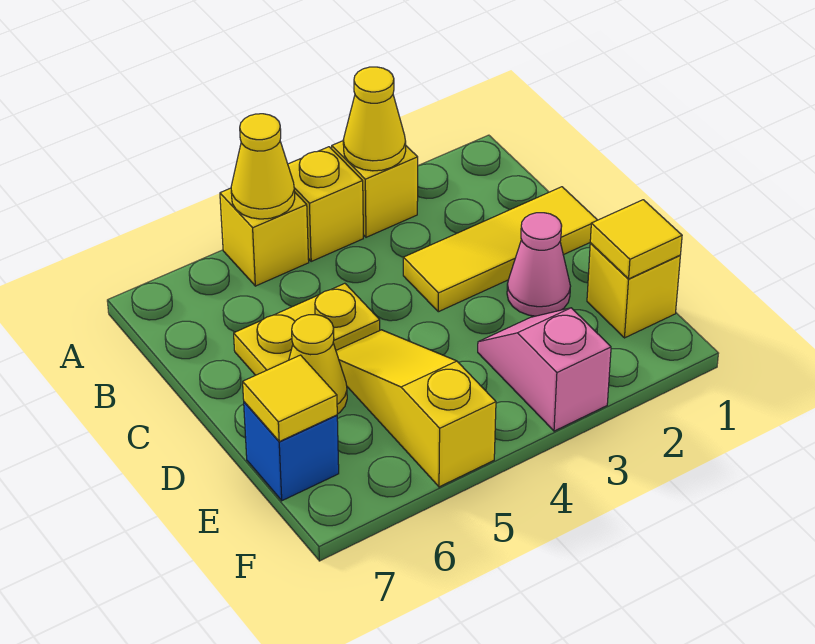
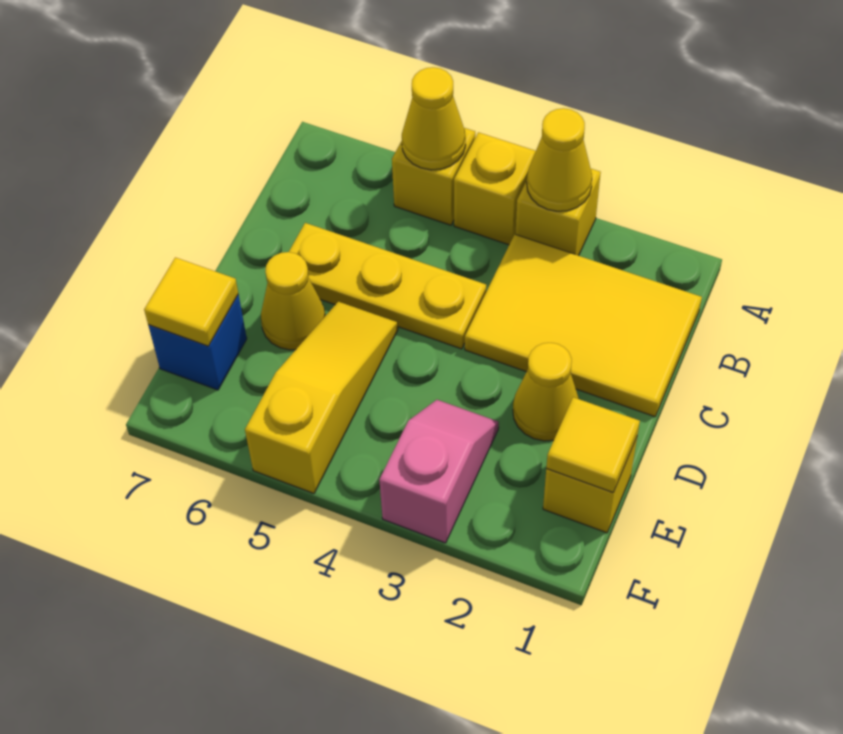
yellow tile C1:C3 level 1 -> yellow tile B1:C3 level 1
yellow plate C5:C6 level 1 -> yellow plate C4:C6 level 1
pink cone D2 level 1 -> yellow cone D2 level 1

